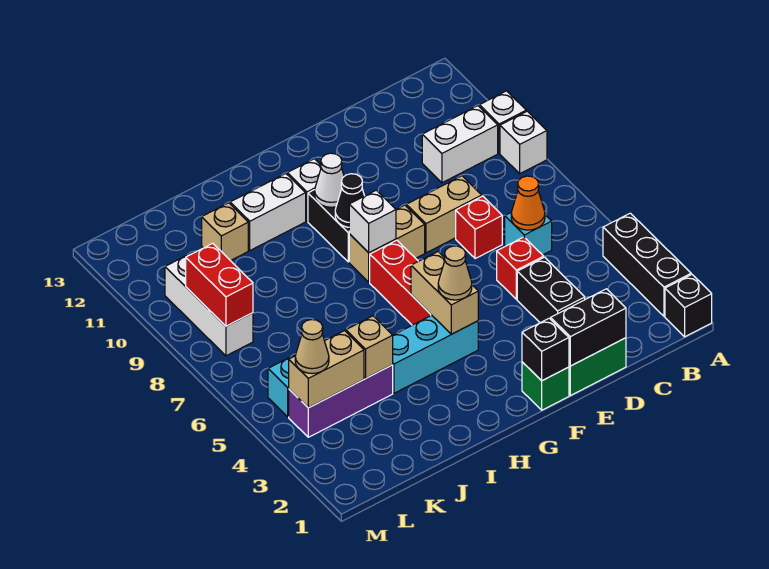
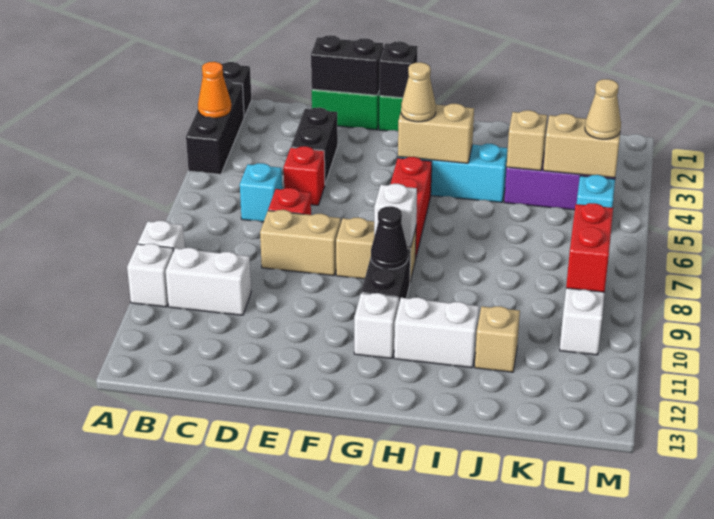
orange cone C6 level 2 -> orange cone A3 level 2
tan brick G4:G5 level 2 -> tan brick G4:H4 level 2
white cone G10 level 2 -> none

